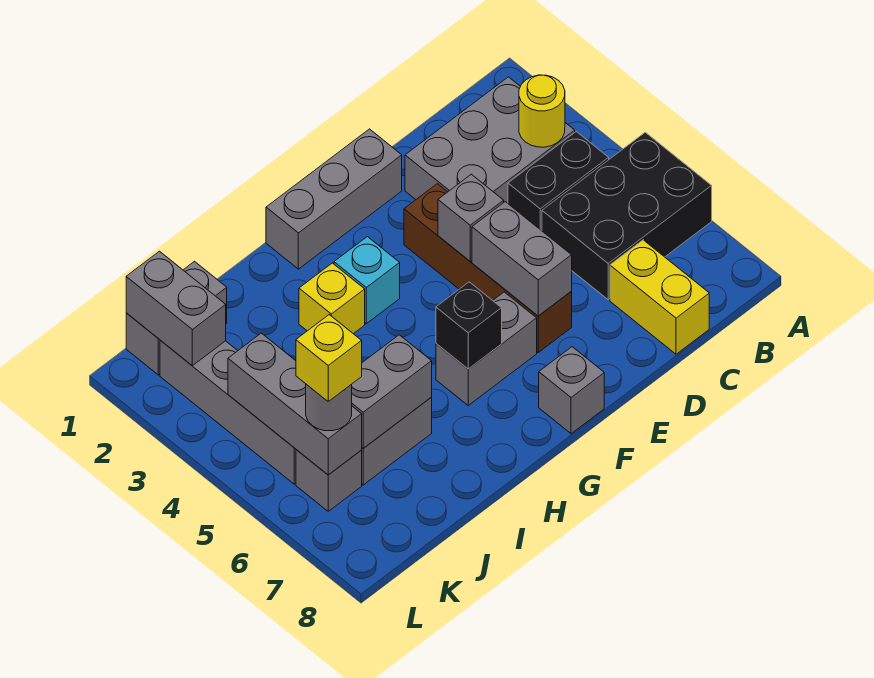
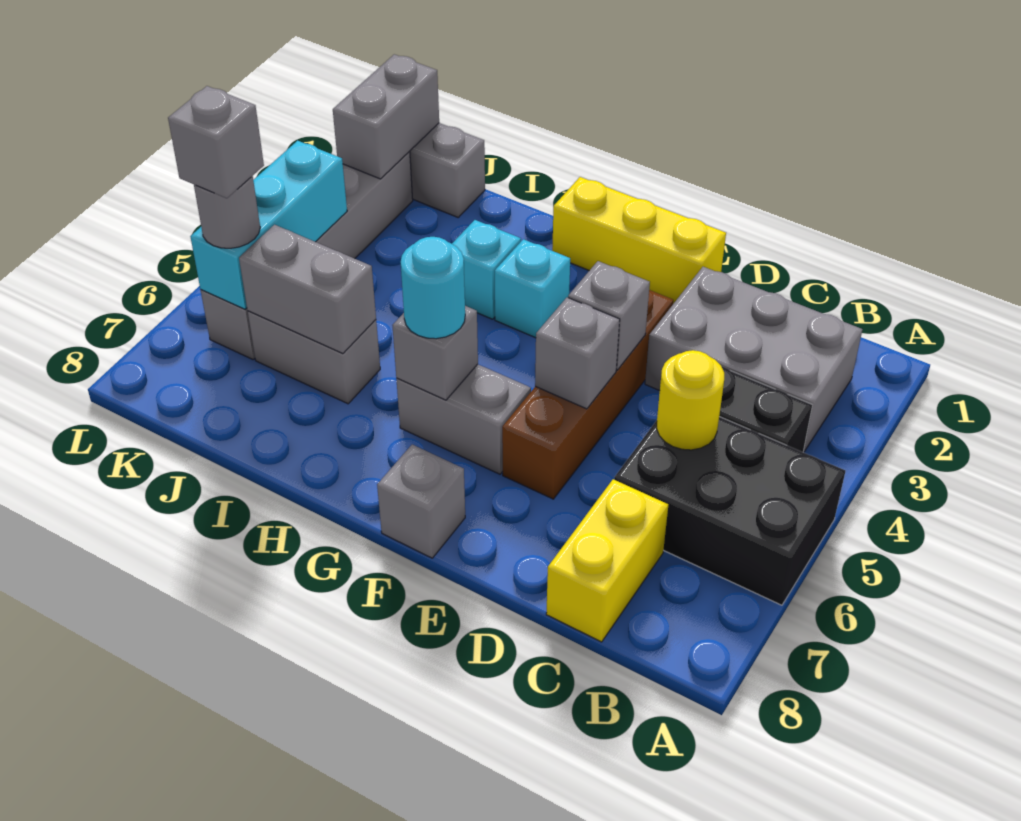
yellow round brick B3 level 2 -> yellow round brick C5 level 2
grey brick E1:G1 level 1 -> yellow brick E1:G1 level 1
grey brick E5:E6 level 2 -> grey brick E5 level 2
black brick G6 level 2 -> grey brick G6 level 2
none -> cyan round brick G6 level 3
yellow brick H3 level 1 -> cyan brick H3 level 1
grey brick K4:K6 level 2 -> cyan brick K4:K6 level 2
yellow brick K6 level 4 -> grey brick K6 level 4

